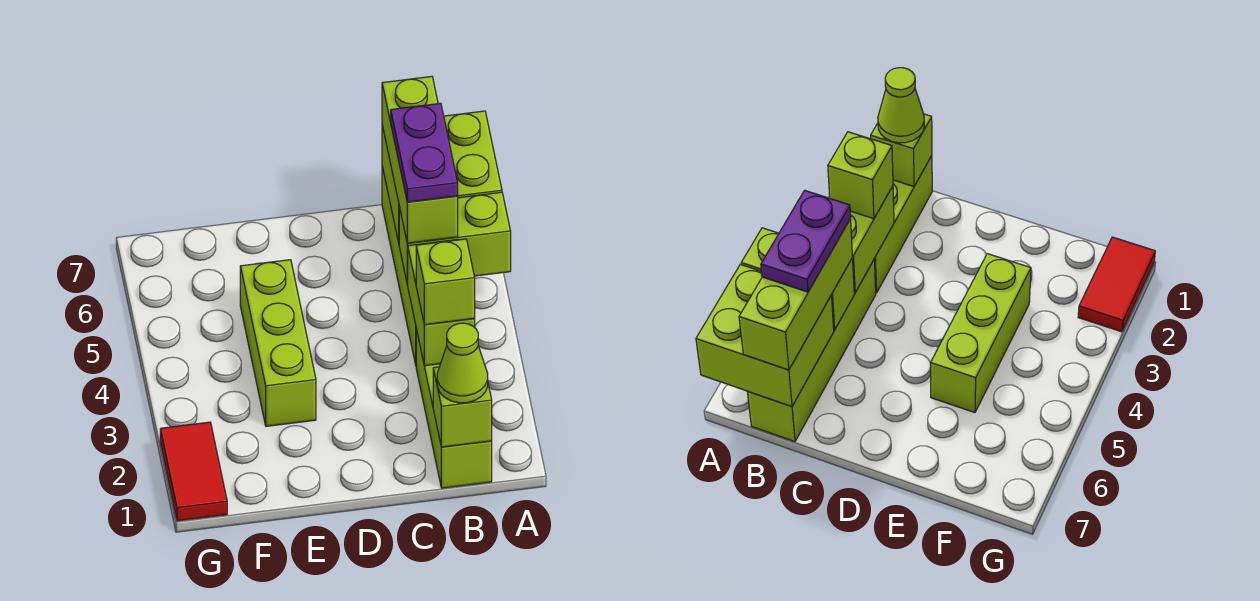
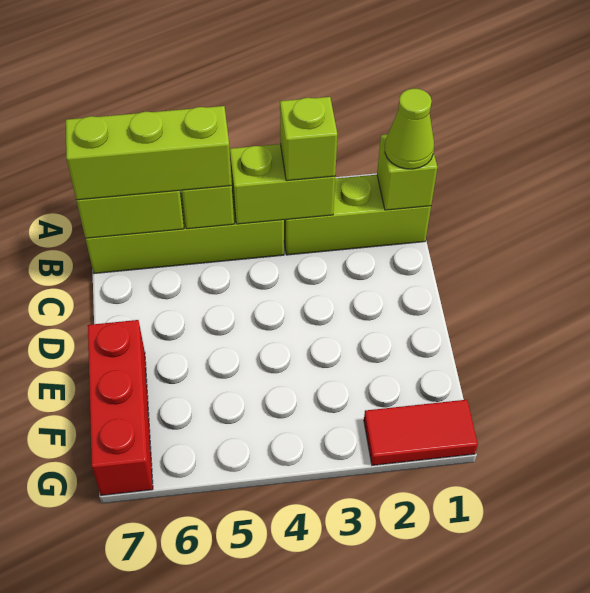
purple plate B5:B6 level 4 -> none
lime brick E3:E5 level 1 -> none
none -> red brick E7:G7 level 1

